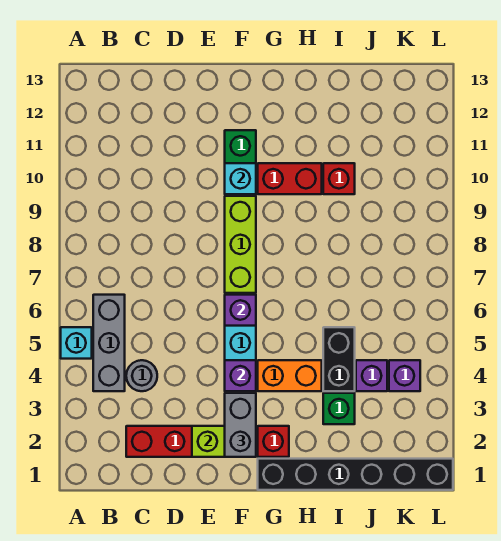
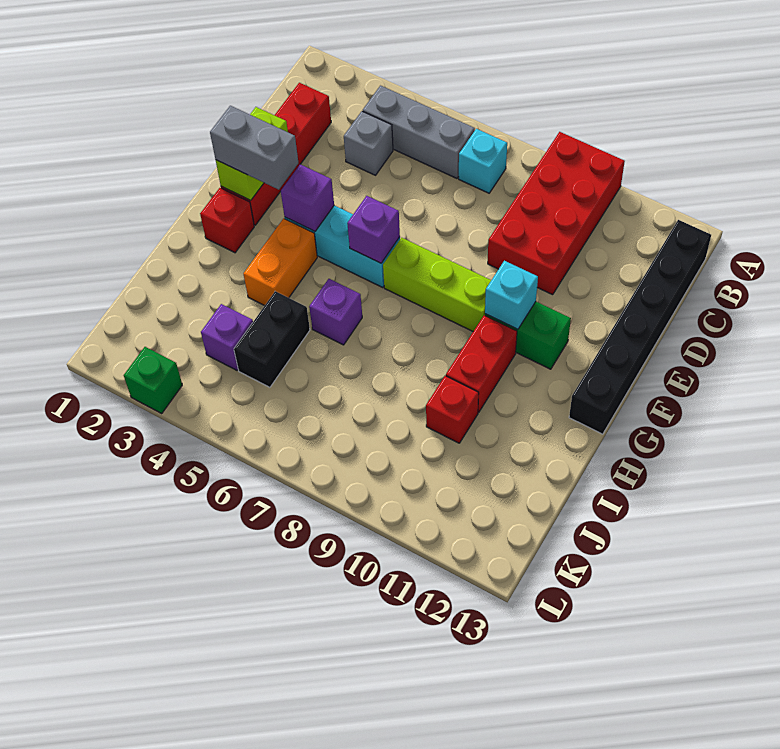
cyan brick A5 level 1 -> cyan brick B7 level 1
none -> red brick A9:D10 level 1
grey round brick C4 level 1 -> grey brick C4 level 1
black brick G1:L1 level 1 -> black brick B13:G13 level 1
green brick I3 level 1 -> green brick L3 level 1
black brick I4:I5 level 1 -> black brick I5:J5 level 1
purple brick K4 level 1 -> purple brick H6 level 1

